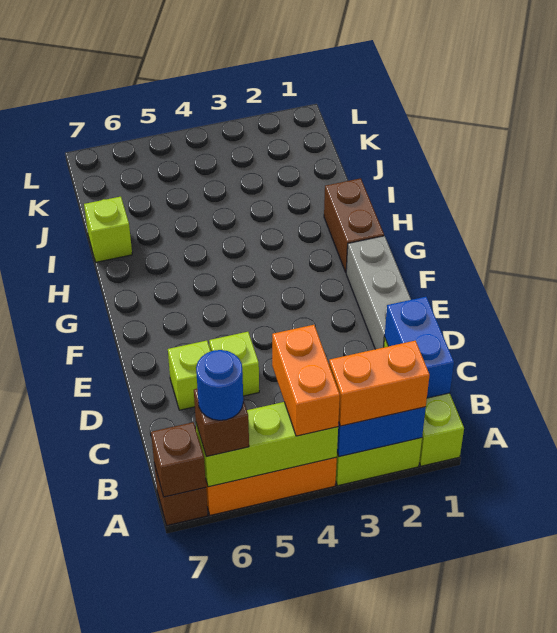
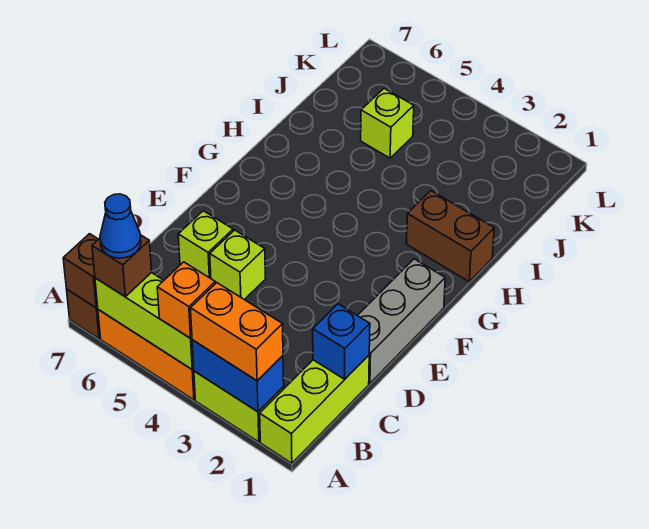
orange brick A4:B4 level 3 -> orange brick A4 level 3
blue round brick A6 level 4 -> blue cone A6 level 4
blue brick B1:C1 level 2 -> blue brick C1 level 2
brown brick G1:H1 level 1 -> brown brick H1:H2 level 1
lime brick I7 level 1 -> lime brick J5 level 1

